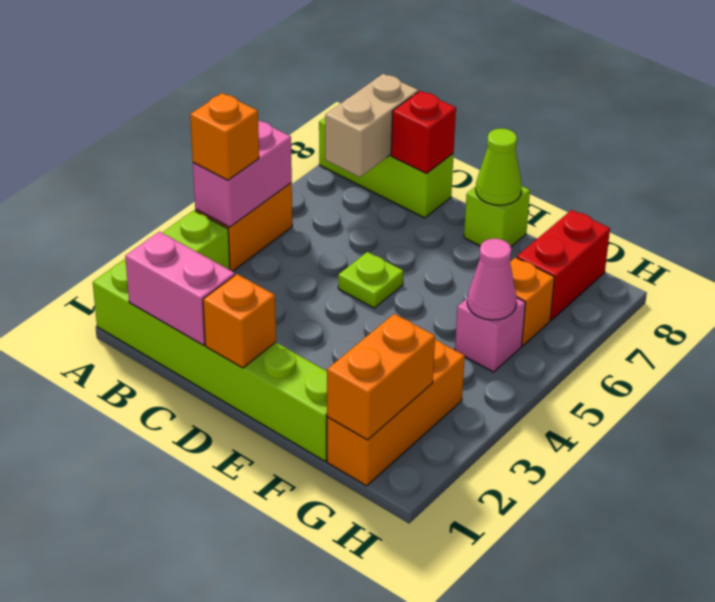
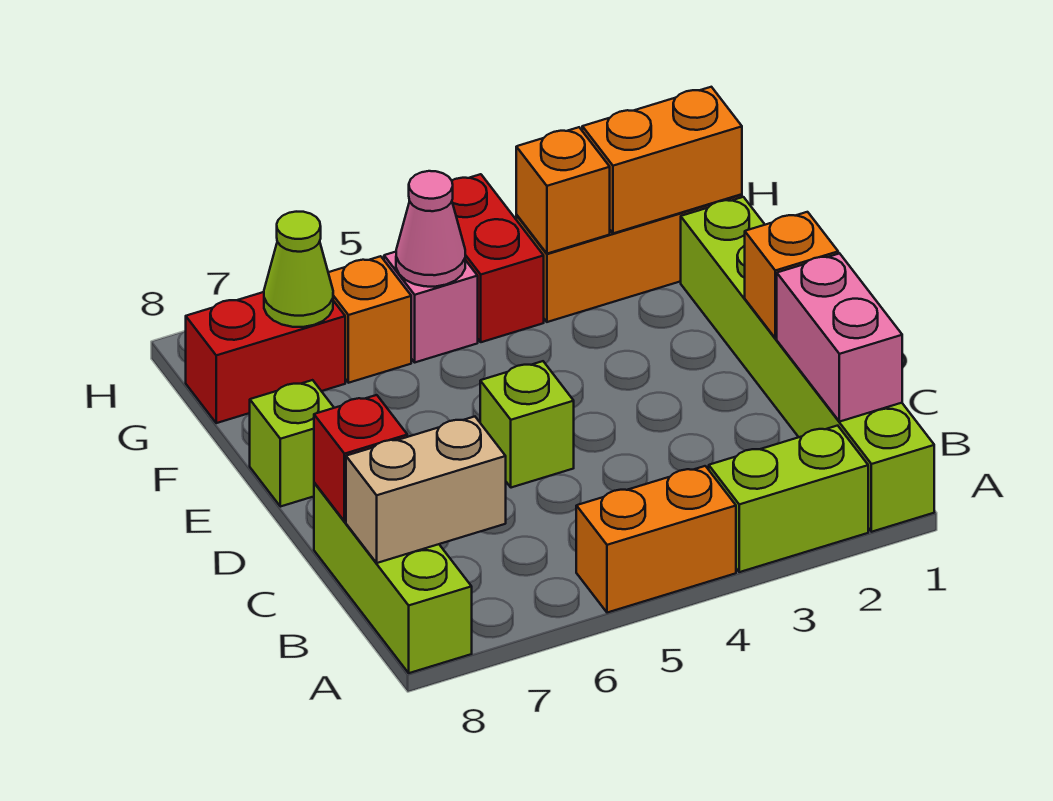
pink brick A4:A5 level 2 -> none
orange brick A4 level 3 -> orange brick G3 level 2
lime plate D5 level 1 -> lime brick D5 level 1
lime cone E8 level 2 -> lime cone G7 level 2
none -> red brick G4:H4 level 1

